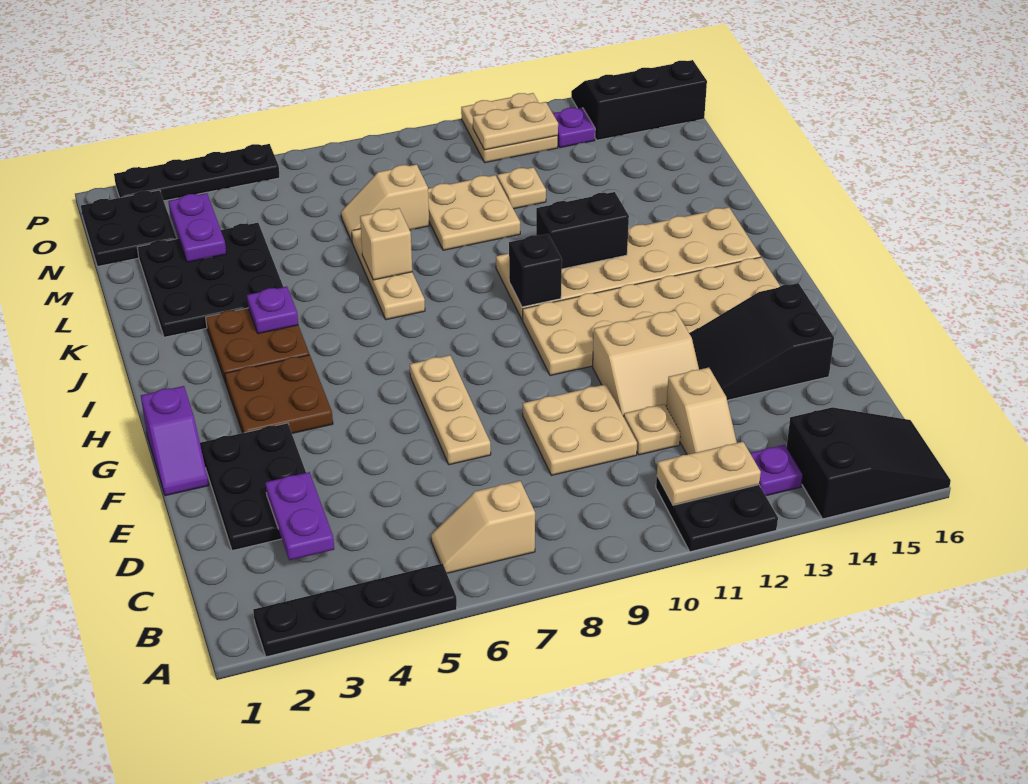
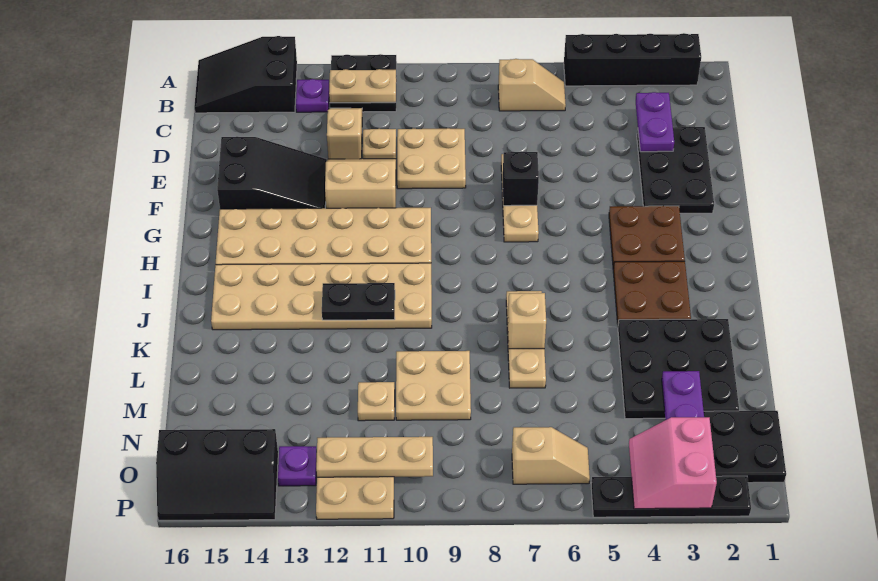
black plate A2:A5 level 1 -> black brick A2:A5 level 1
purple slope F1:G1 level 1 top G -> none
black brick I10 level 2 -> black brick F7 level 2
purple plate J4 level 2 -> none
black brick J11:J12 level 2 -> black plate J11:J12 level 2
tan slope M7:M8 level 1 top 8 -> tan slope O6:O7 level 1 top 7
none -> pink slope O3:P4 level 2 top 3
tan plate O11:O12 level 2 -> tan plate O10:O12 level 2

